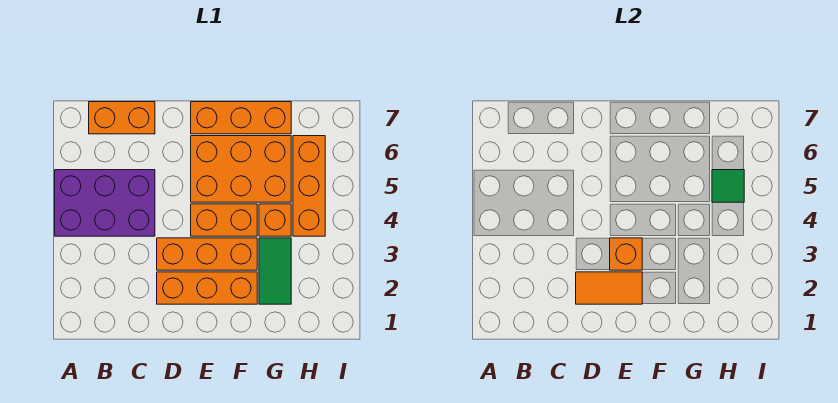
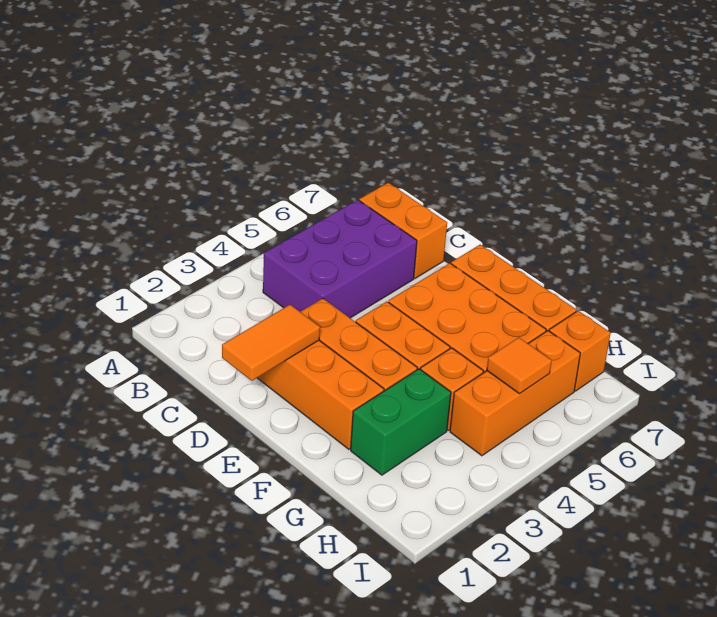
purple brick A4:C5 level 1 -> purple brick B4:C6 level 1
orange tile D2:E2 level 2 -> orange tile D1:D2 level 2
orange brick E3 level 2 -> orange brick H7 level 1
green tile G2:G3 level 1 -> green brick G2:G3 level 1
green tile H5 level 2 -> orange tile H5 level 2

